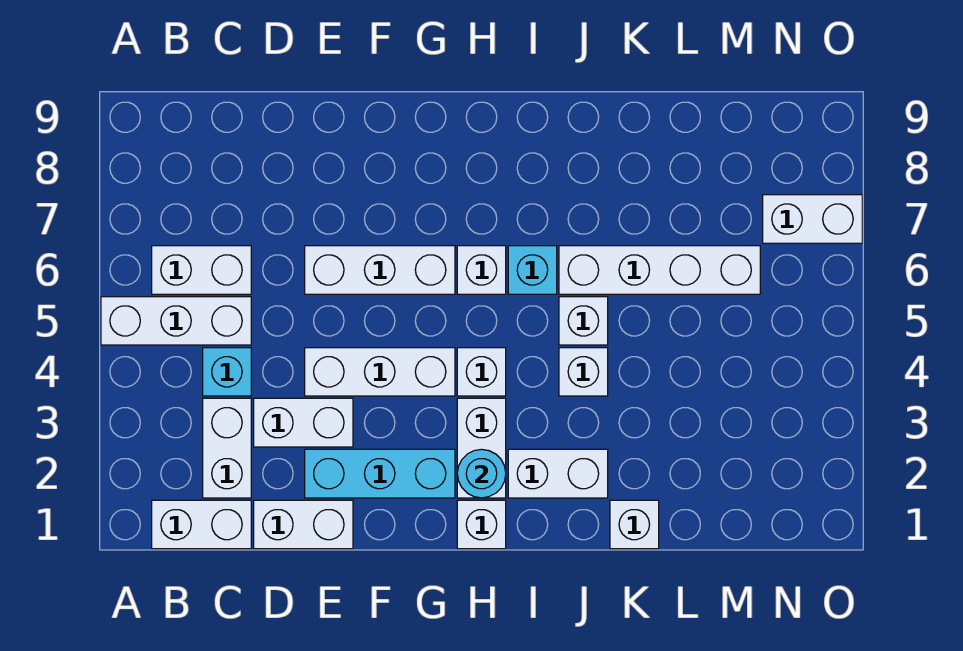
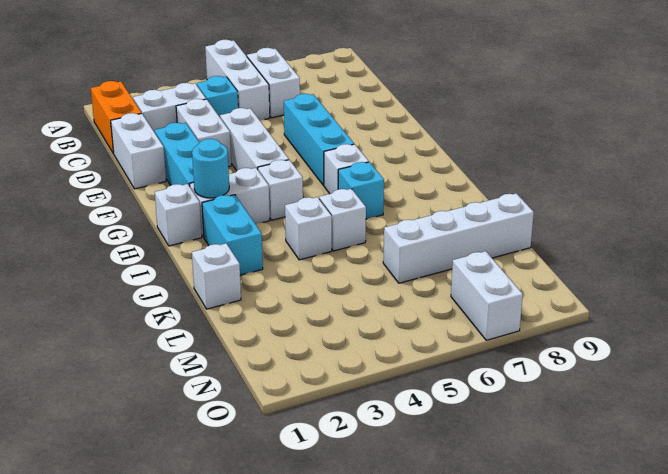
white brick B1:C1 level 1 -> orange brick B1:C1 level 1
white brick E6:G6 level 1 -> cyan brick E6:G6 level 1
white brick I2:J2 level 1 -> cyan brick I2:J2 level 1
white brick J6:M6 level 1 -> white brick L6:L9 level 1

